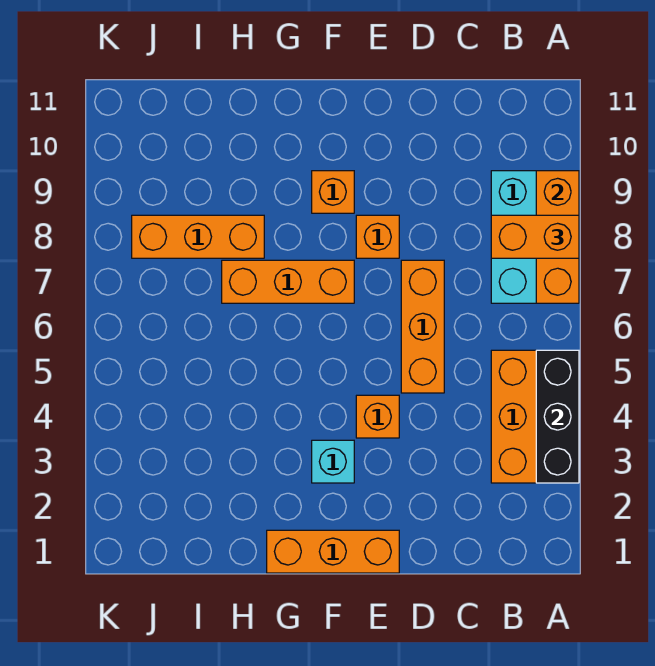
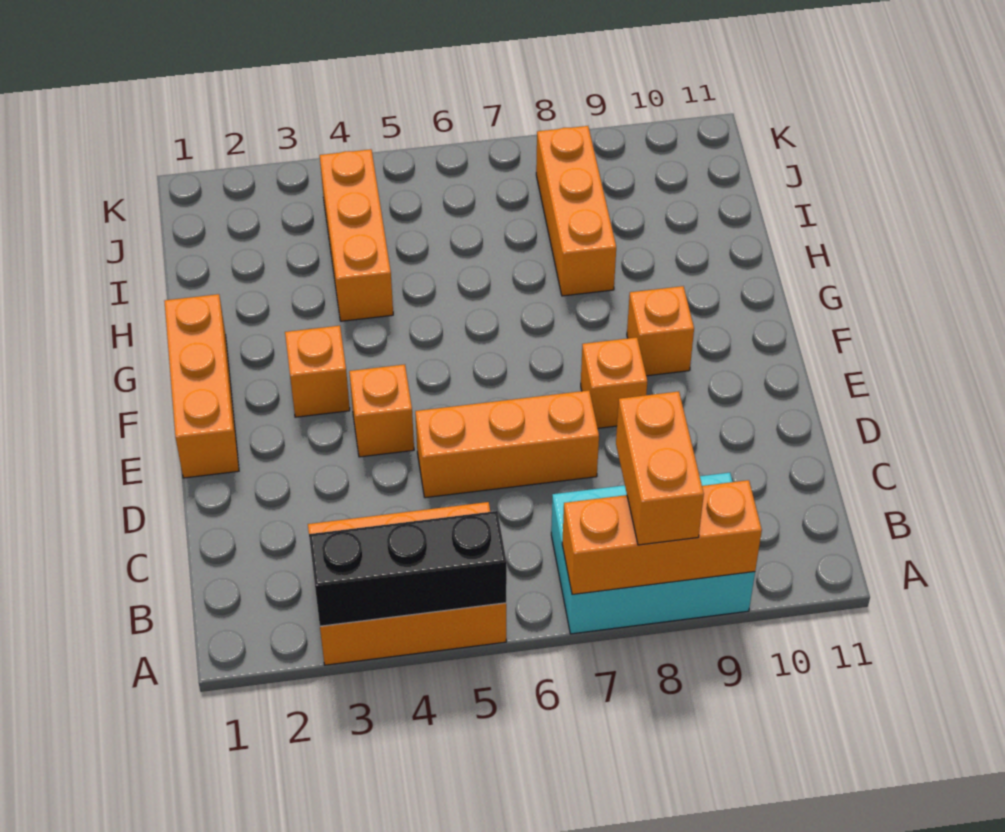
cyan brick F3 level 1 -> orange brick F3 level 1
orange brick F7:H7 level 1 -> orange brick H4:J4 level 1

